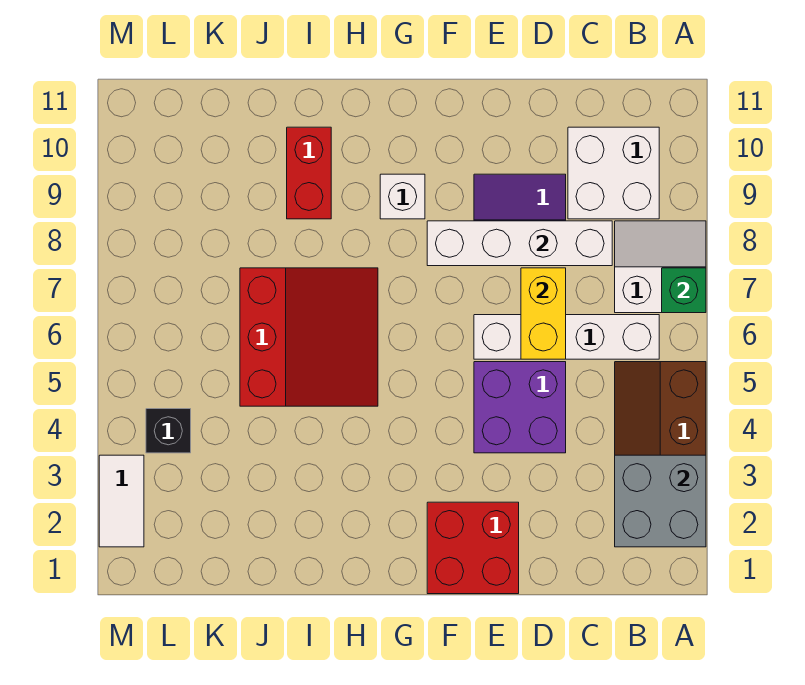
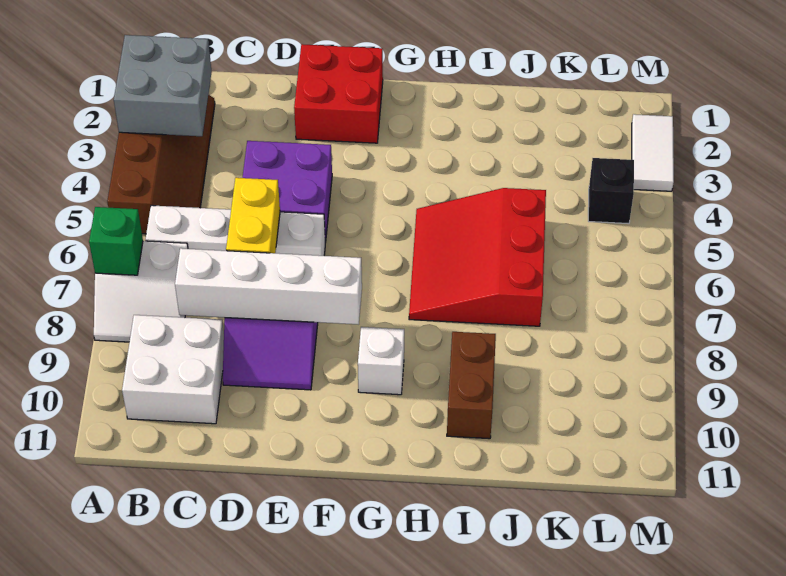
red brick I9:I10 level 1 -> brown brick I9:I10 level 1

